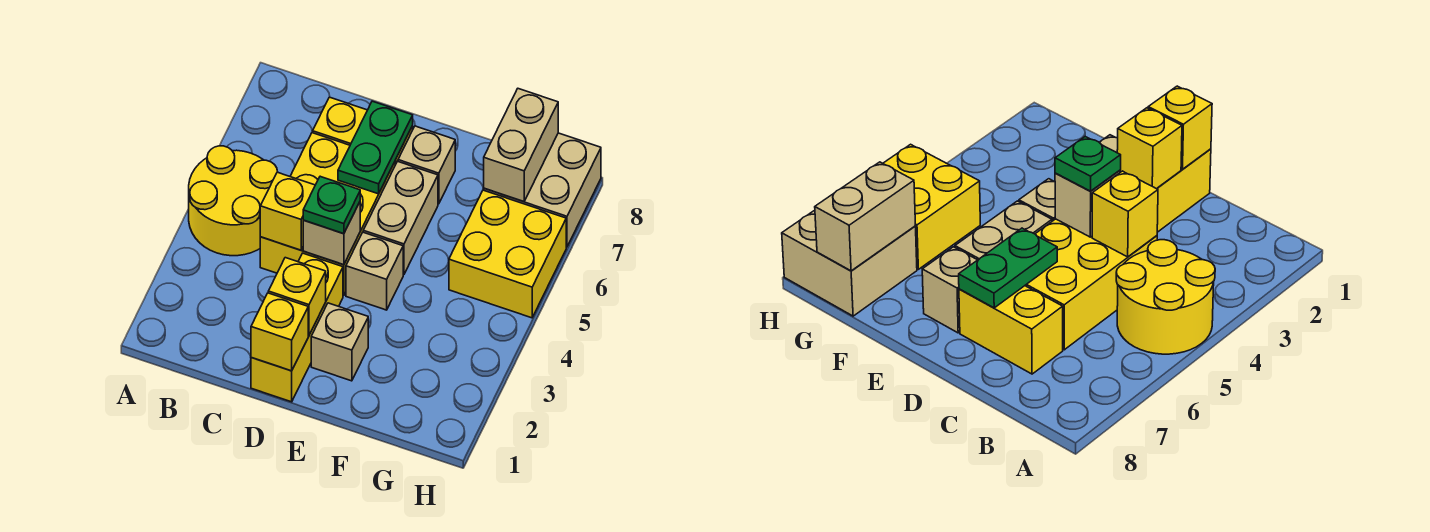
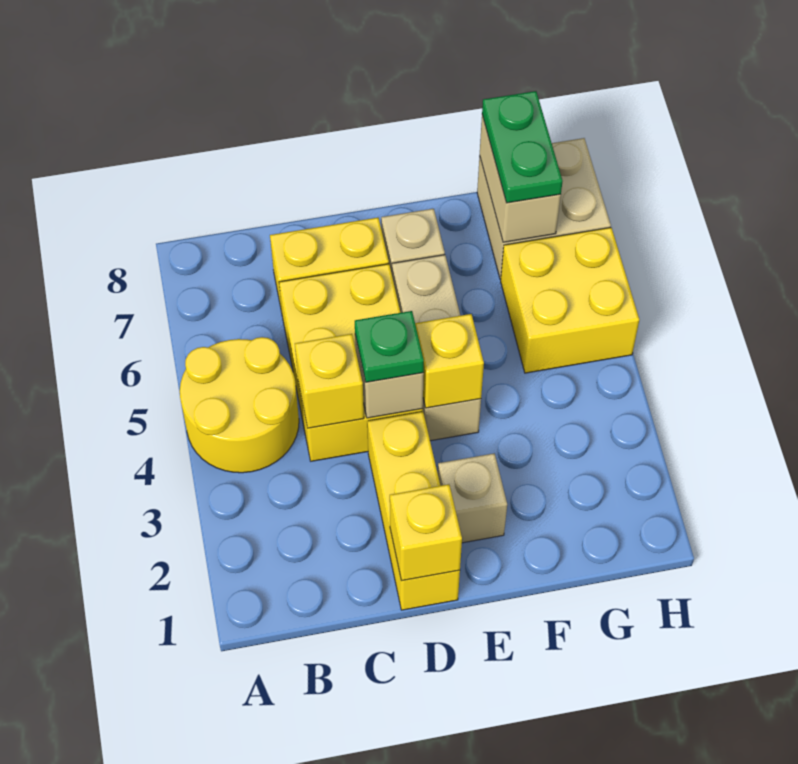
yellow brick D2 level 2 -> yellow brick E4 level 2
green plate D6:D7 level 2 -> green plate G7:G8 level 3

